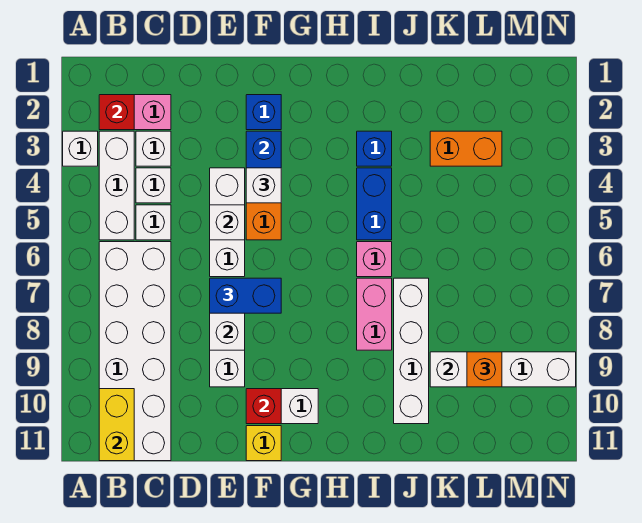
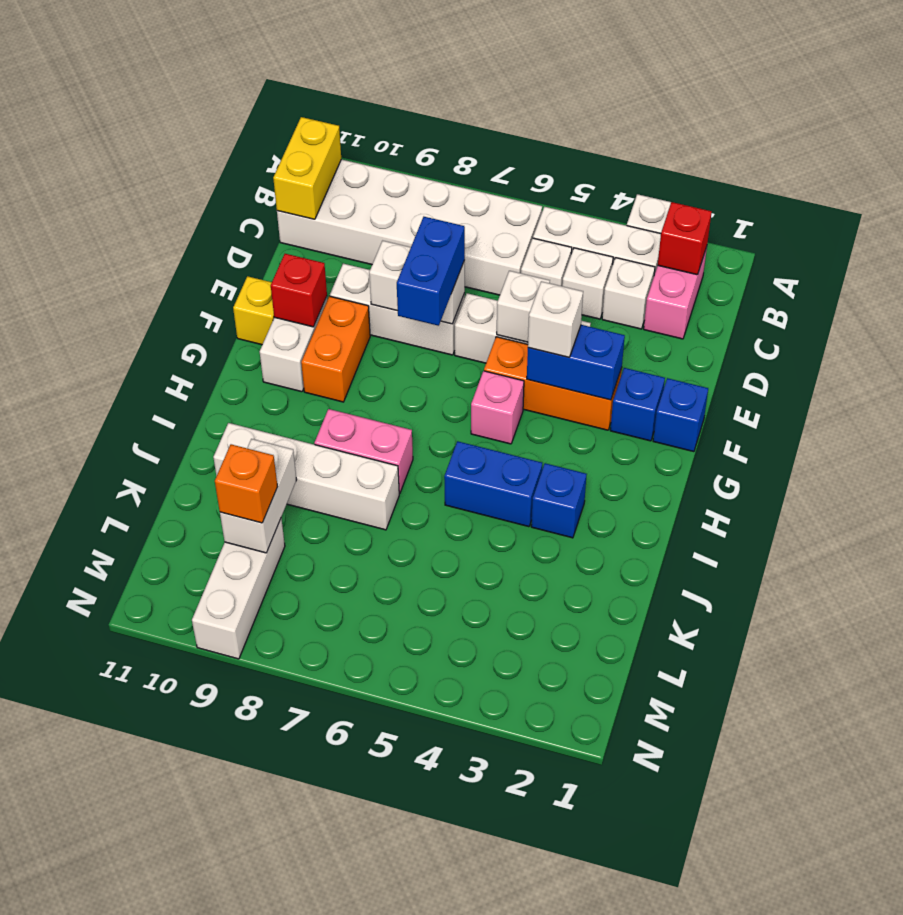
yellow brick B10:B11 level 2 -> yellow brick B11:C11 level 2
none -> blue brick F1 level 1
pink brick I6 level 1 -> pink brick G5 level 1
orange brick K3:L3 level 1 -> orange brick F9:G9 level 1

